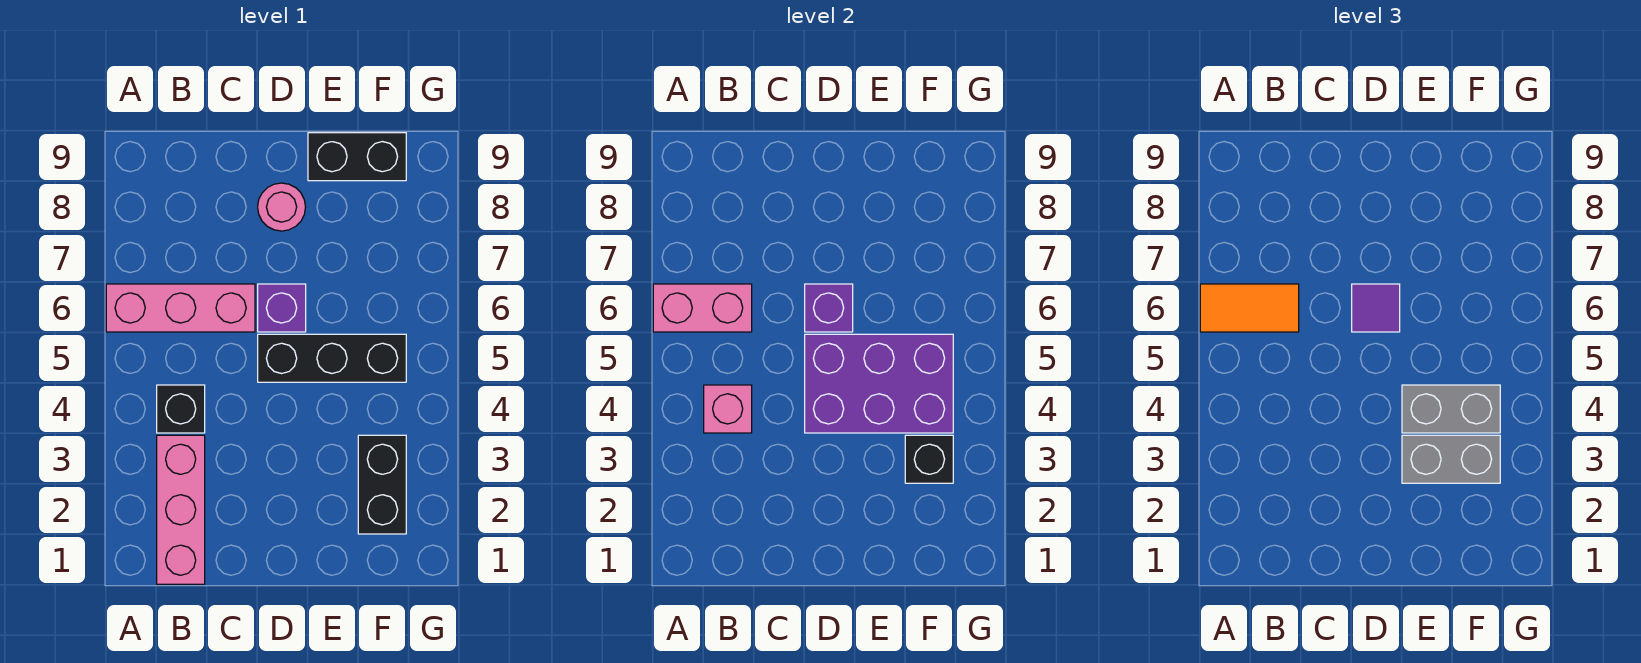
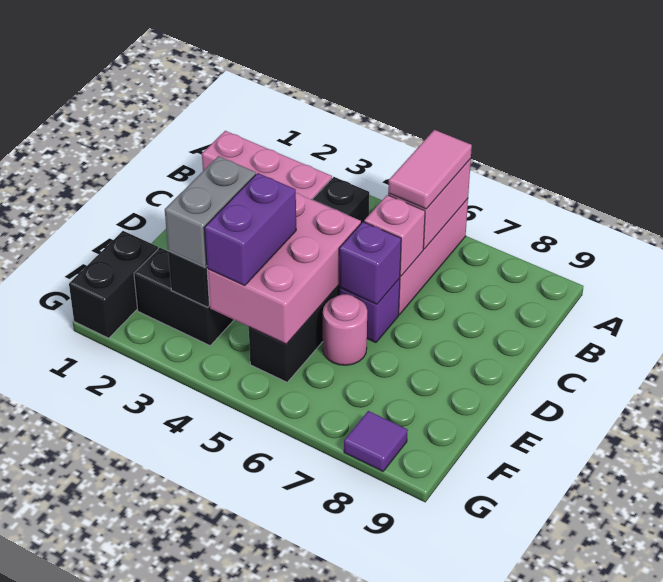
orange tile A6:B6 level 3 -> pink tile A6:B6 level 3
pink brick B4 level 2 -> pink brick C6 level 2
purple brick D4:F5 level 2 -> pink brick D4:F5 level 2
purple tile D6 level 3 -> purple tile G8 level 1
pink round brick D8 level 1 -> pink round brick E6 level 1
grey brick E4:F4 level 3 -> purple brick E4:F4 level 3
black brick E9:F9 level 1 -> black brick F1:G1 level 1

